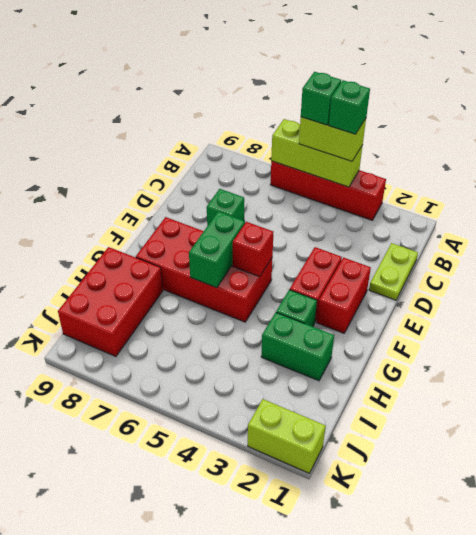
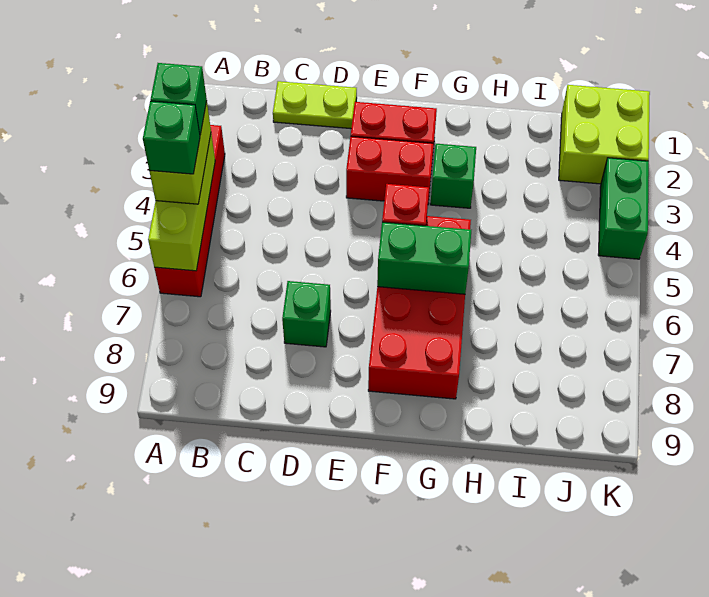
green brick H2:H3 level 1 -> green brick K3:K4 level 1
red brick H8:J9 level 1 -> none
lime brick K1:K2 level 1 -> lime brick J1:K2 level 1

